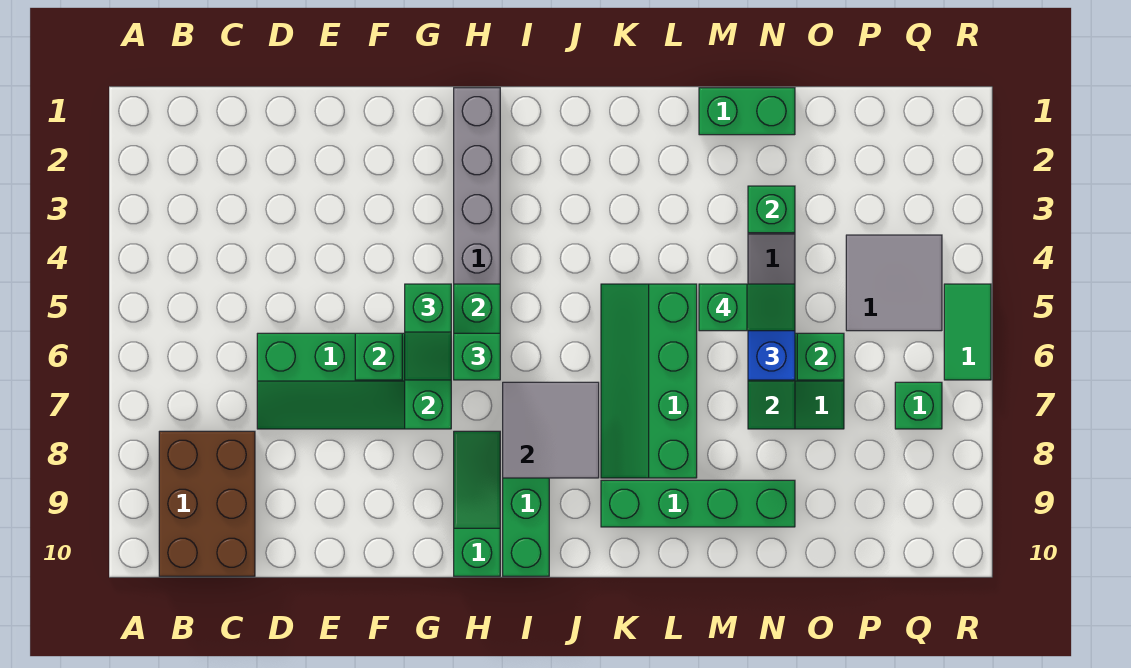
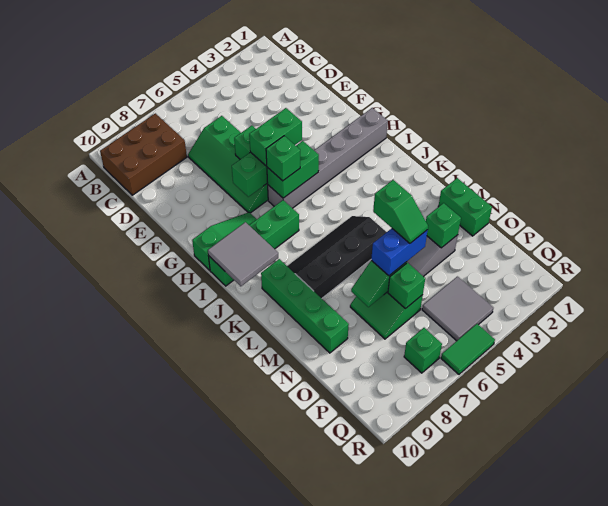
green slope G5:G6 level 3 top 5 -> green brick G5:G6 level 3
grey tile I7:J8 level 2 -> grey tile I9:J10 level 2
green slope K5:L8 level 1 top L -> black slope K5:L8 level 1 top L

